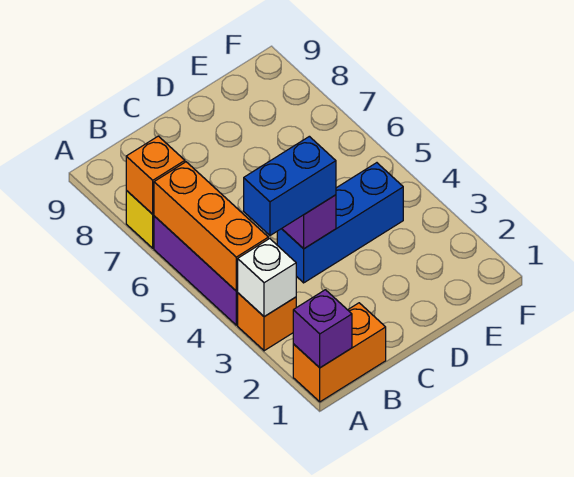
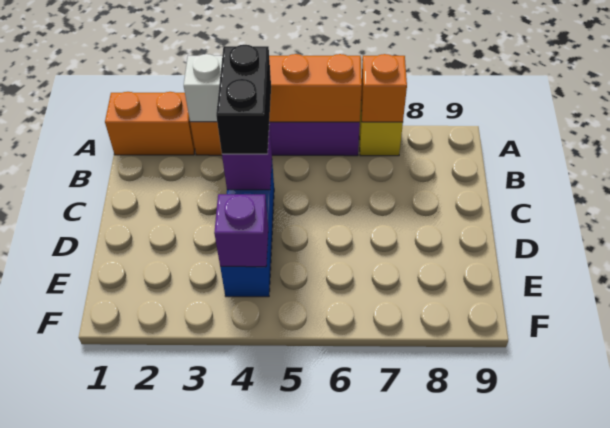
orange brick A1:B1 level 1 -> orange brick A1:A2 level 1
purple brick A1 level 2 -> purple brick E4 level 2
blue brick B4:C4 level 3 -> black brick B4:C4 level 3

